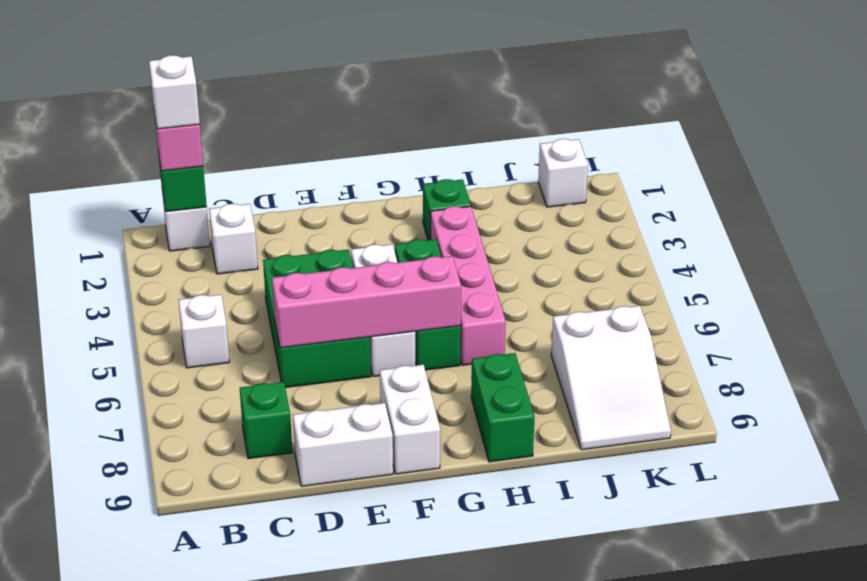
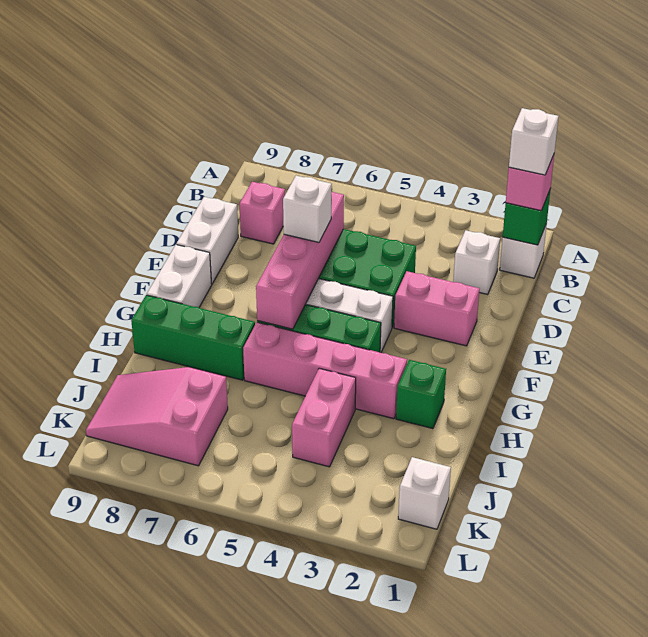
white brick B5 level 1 -> white brick E6 level 3
green brick C8 level 1 -> pink brick C8 level 1
none -> pink brick E2:E3 level 1
white brick F8:F9 level 1 -> white brick F9:G9 level 1
green brick H8:H9 level 1 -> green brick H7:H9 level 1
none -> pink brick I4:J4 level 1
white slope J7:K9 level 1 top 7 -> pink slope J7:K9 level 1 top 7

